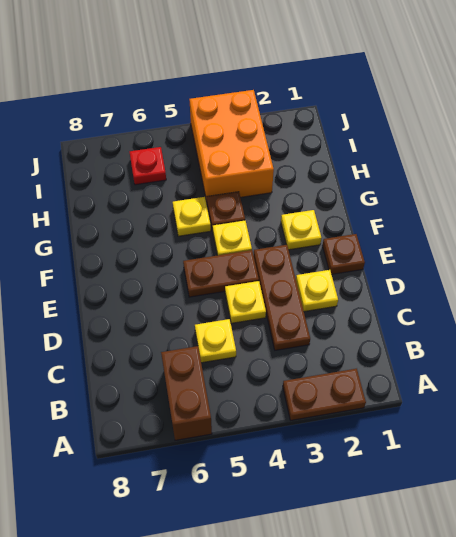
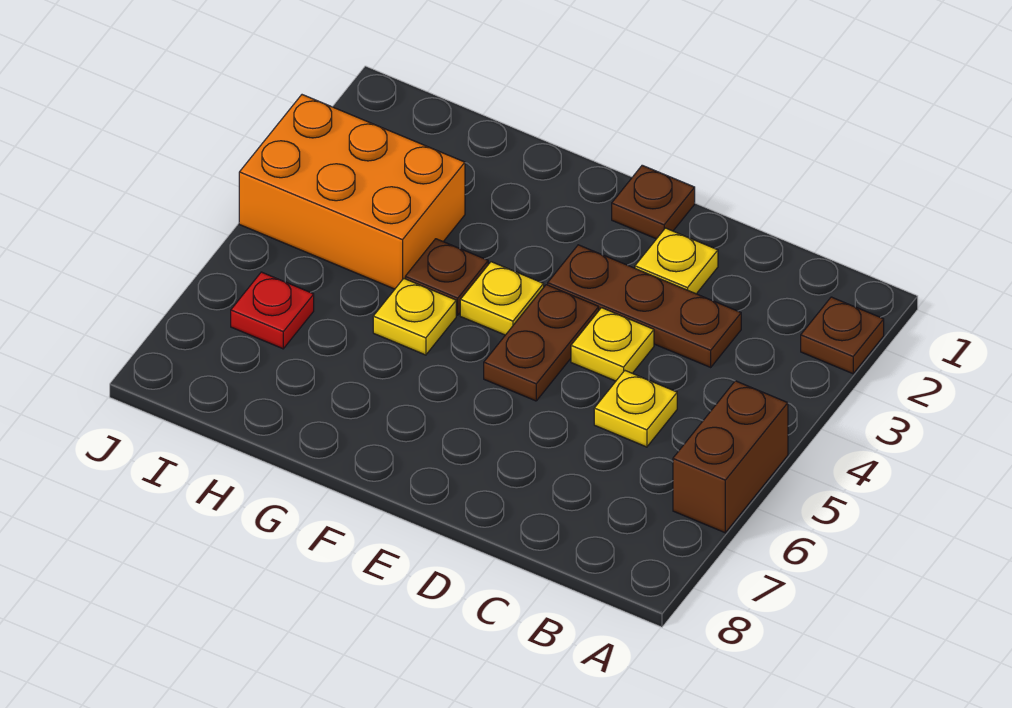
brown plate A2:A3 level 1 -> brown plate A2 level 1
brown brick A6:B6 level 1 -> brown brick A5:A6 level 1
yellow plate F2 level 1 -> none

